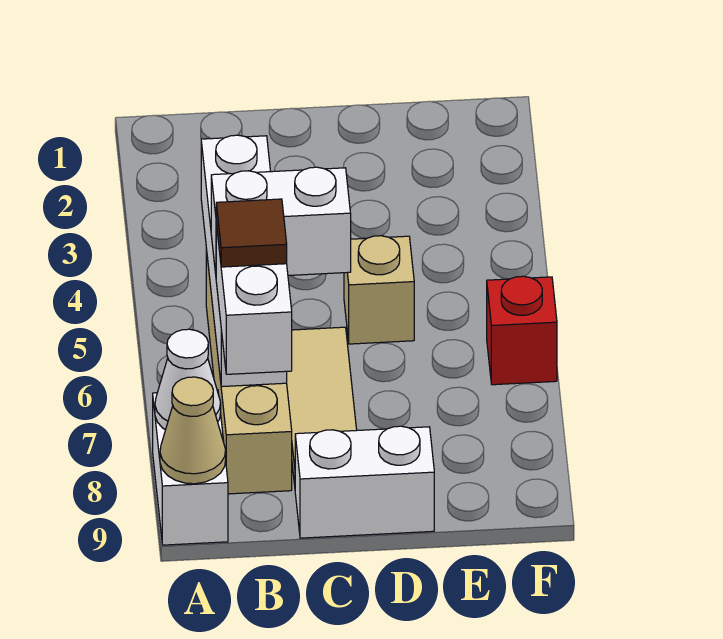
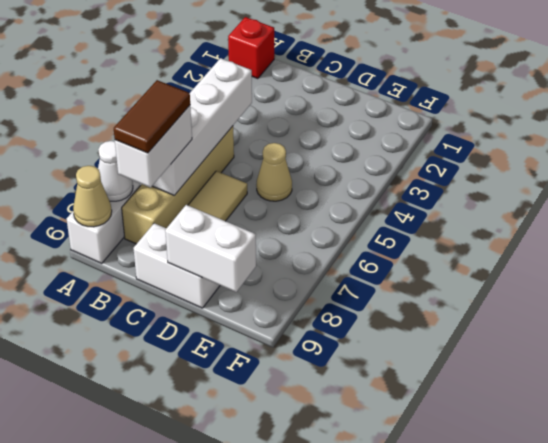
white brick B6:C6 level 3 -> white brick D9:E9 level 2
brown tile B7 level 4 -> brown tile B7:B8 level 4
tan brick D5 level 1 -> tan cone D5 level 1
red brick F6 level 1 -> red brick A1 level 1

